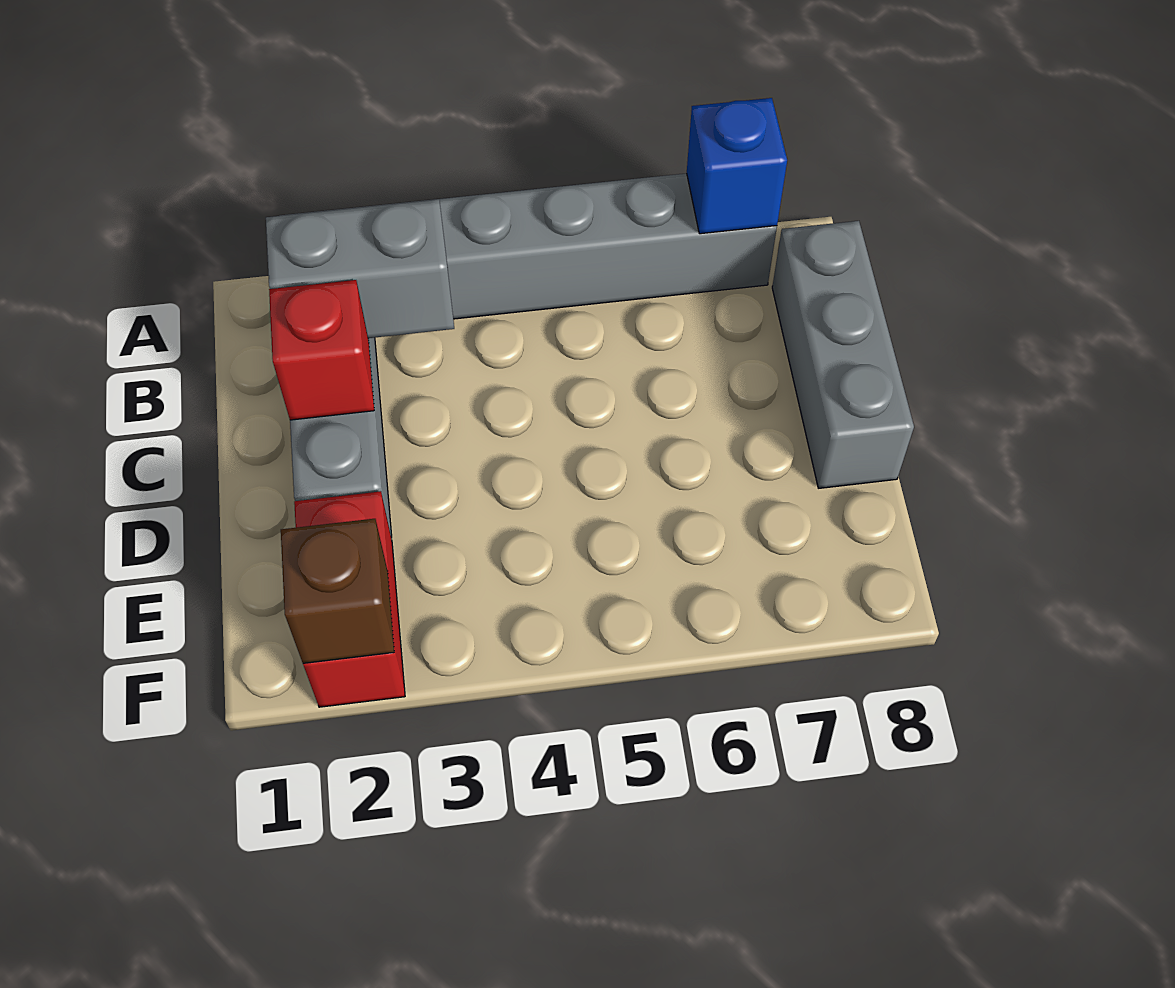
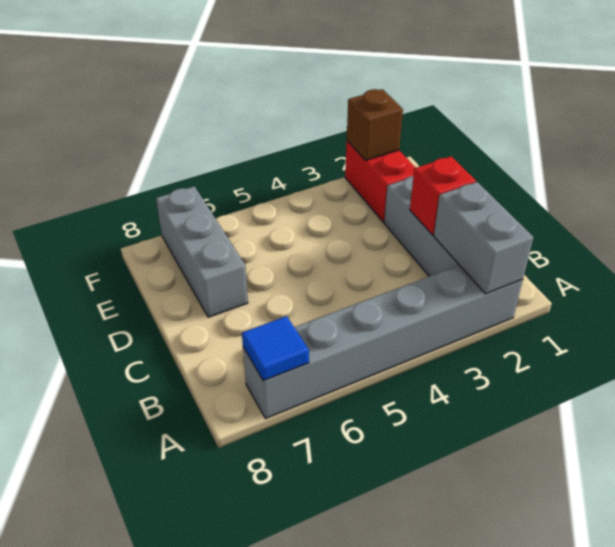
blue brick A7 level 2 -> blue tile A7 level 2
grey brick B2:B3 level 2 -> grey brick A2:B2 level 2
grey brick B8:D8 level 1 -> grey brick D7:F7 level 1

